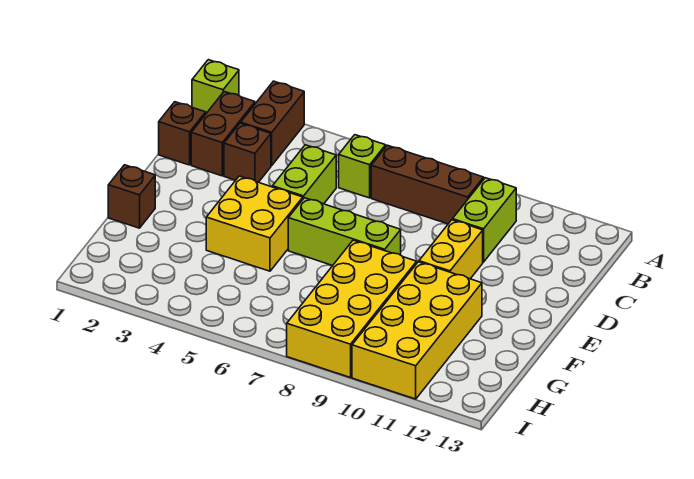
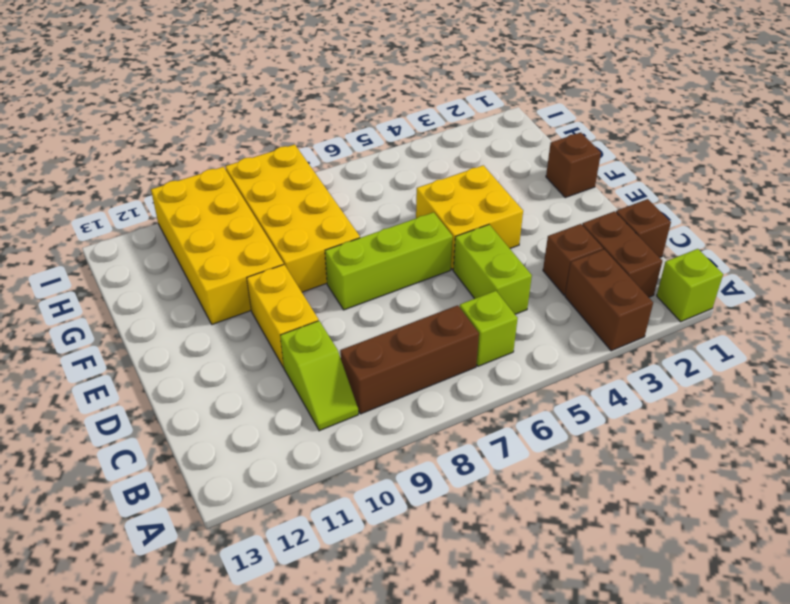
lime brick B10:C10 level 1 -> lime slope B10:C10 level 1 top C

